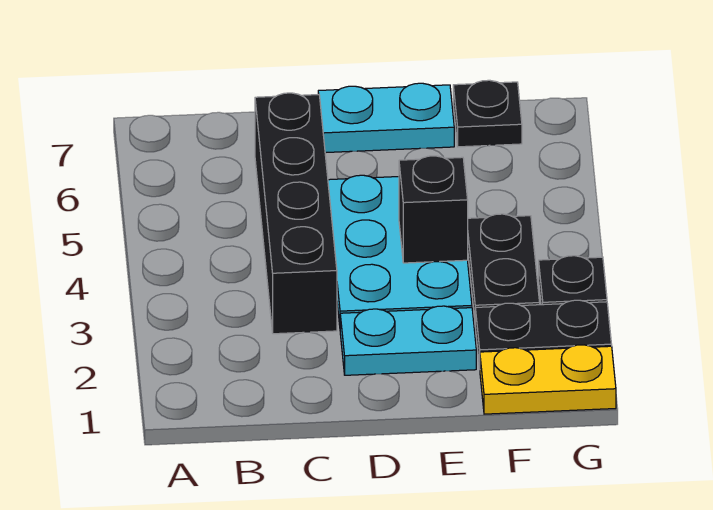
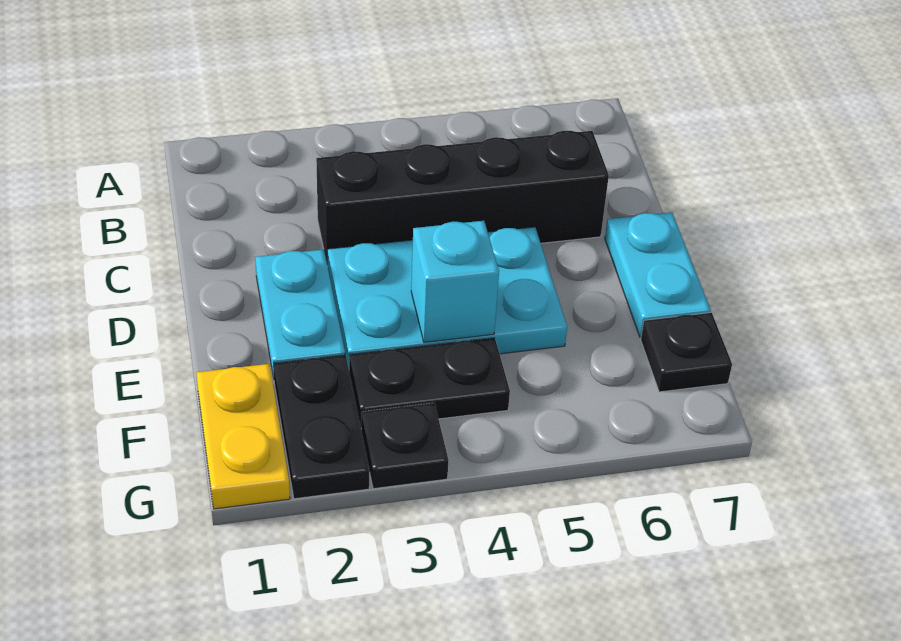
black brick E4 level 2 -> cyan brick E4 level 2

